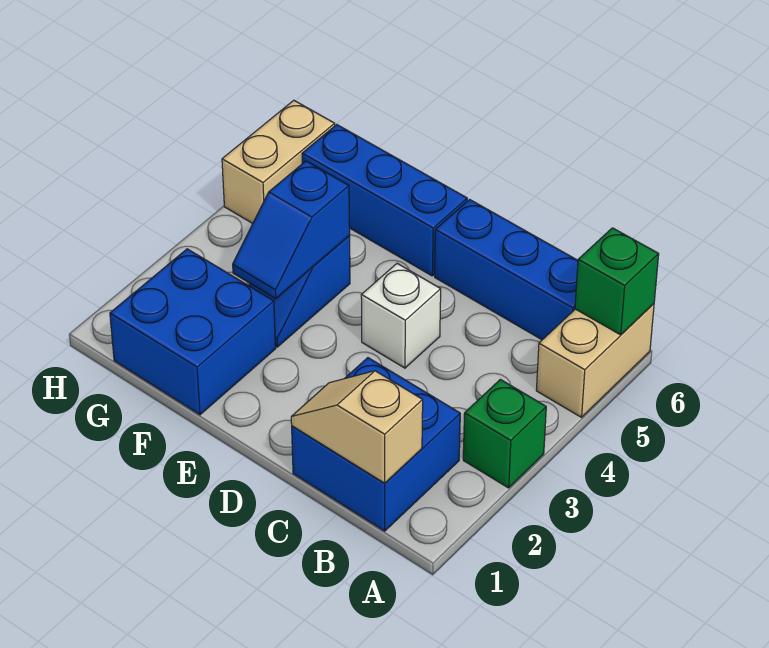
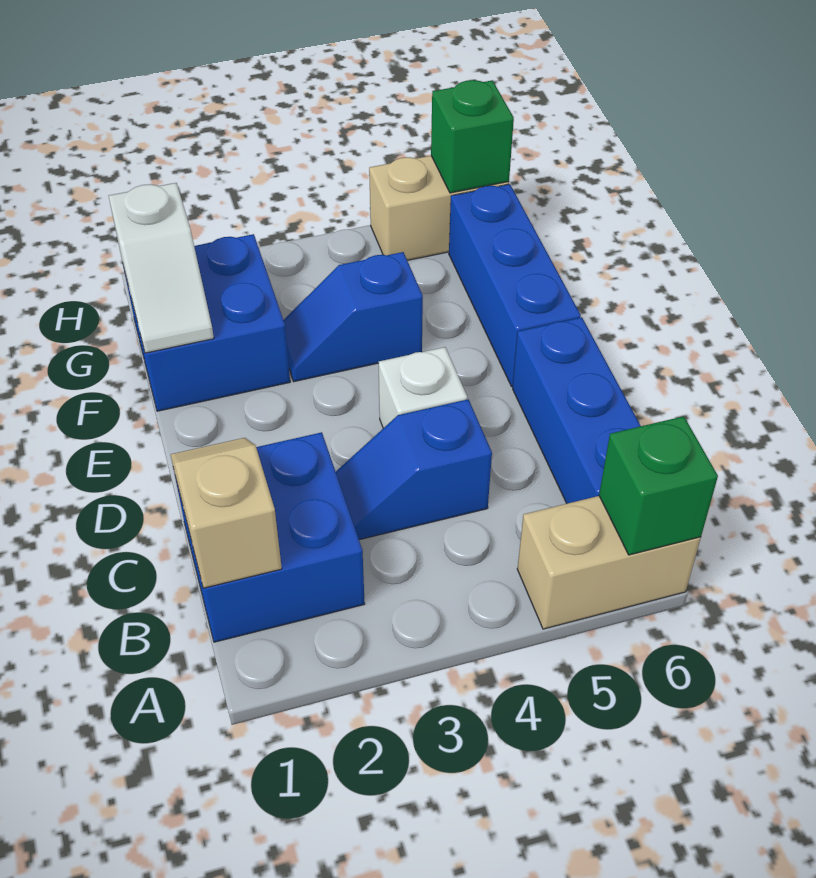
green brick A3 level 1 -> green brick H6 level 2
none -> white slope F1:G1 level 2 top G
blue slope F3:F4 level 2 top 4 -> blue slope C3:C4 level 1 top 4

